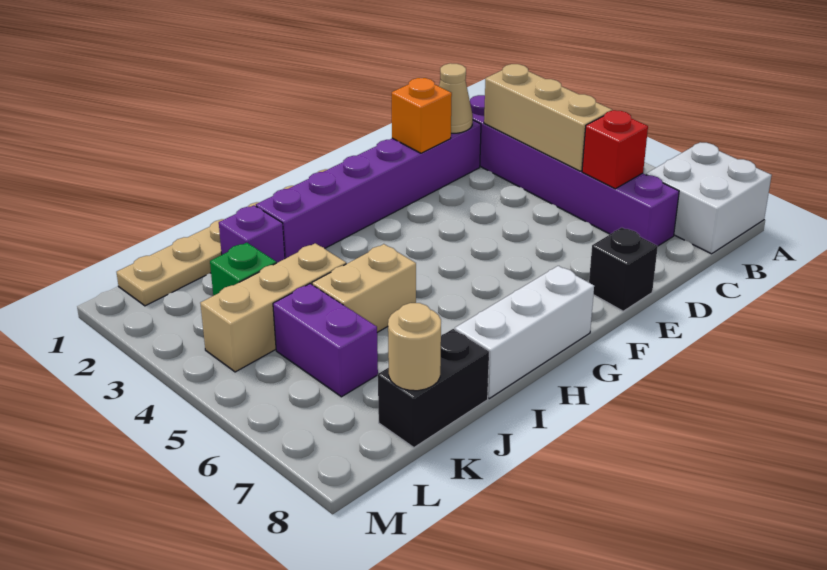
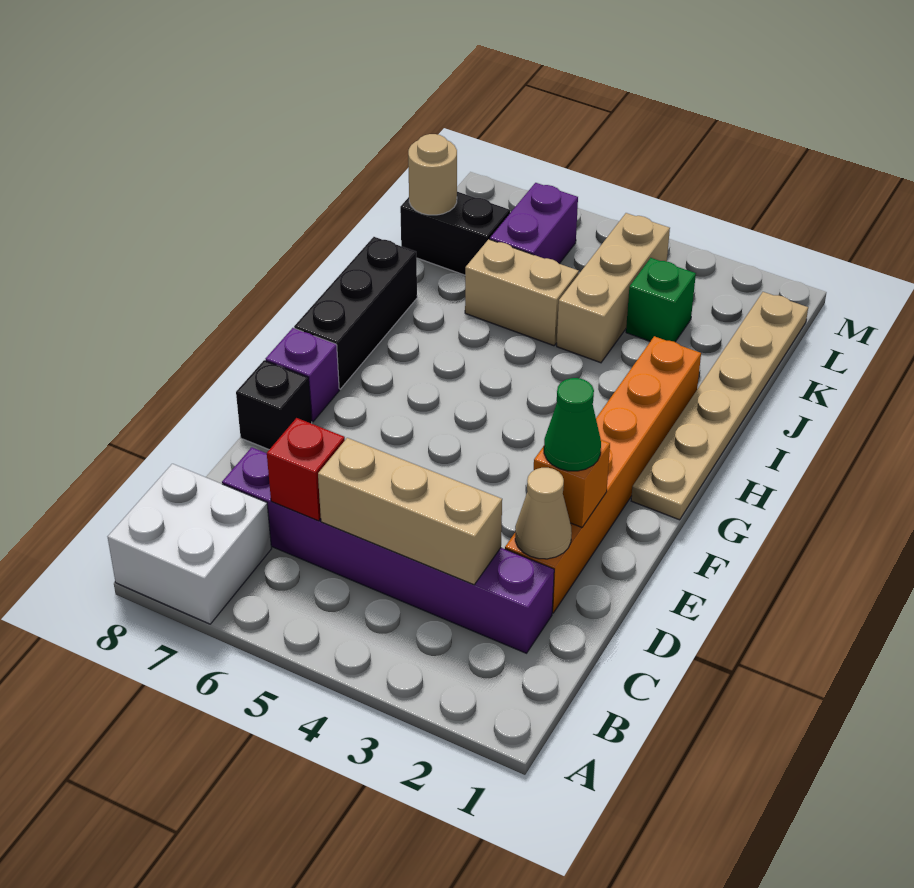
purple brick D2:I2 level 1 -> orange brick D2:I2 level 1
none -> green cone E2 level 3
white brick G8:I8 level 1 -> black brick G8:I8 level 1
tan brick I5:J5 level 1 -> tan brick J5:J6 level 1
purple brick J2 level 1 -> purple brick F8 level 1
black brick J8:K8 level 1 -> black brick K7:K8 level 1
purple brick K5:K6 level 1 -> purple brick K6:L6 level 1

